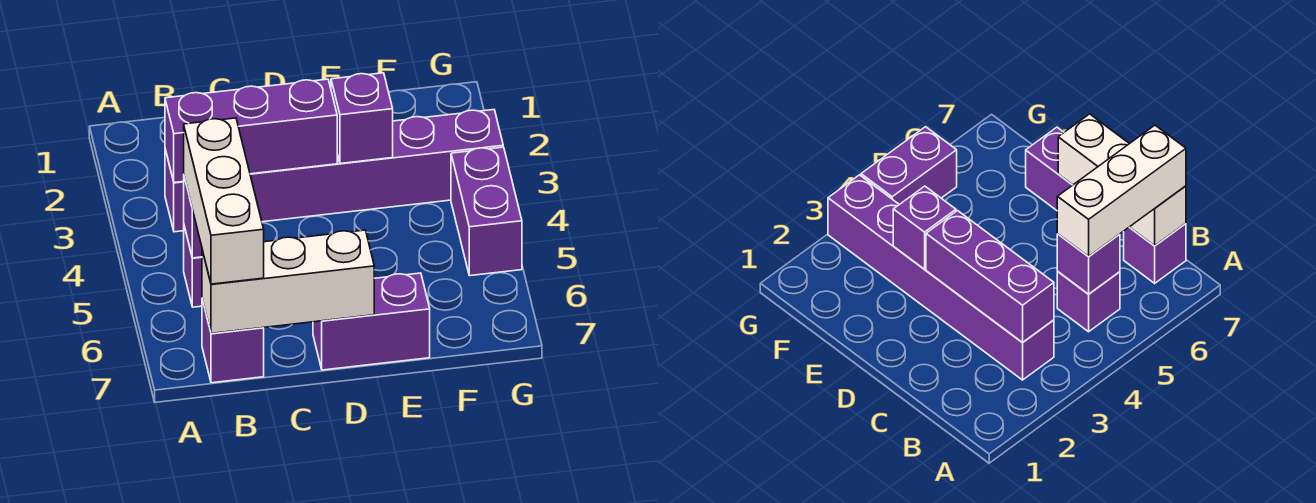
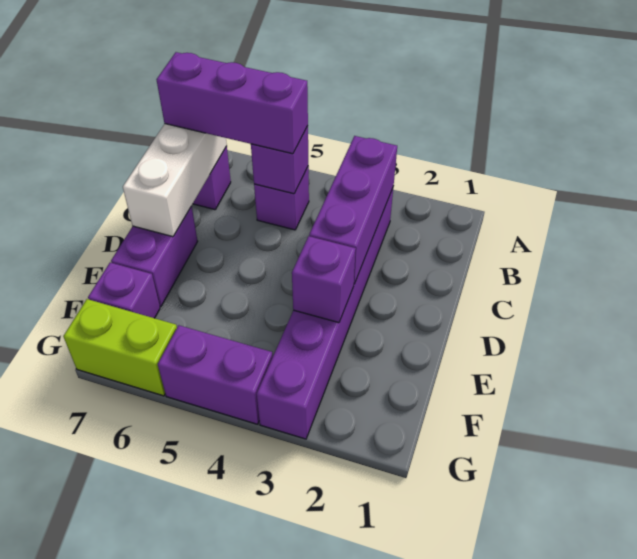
white brick B5:B7 level 3 -> purple brick B5:B7 level 3
none -> purple brick F7 level 1
none -> lime brick G6:G7 level 1

